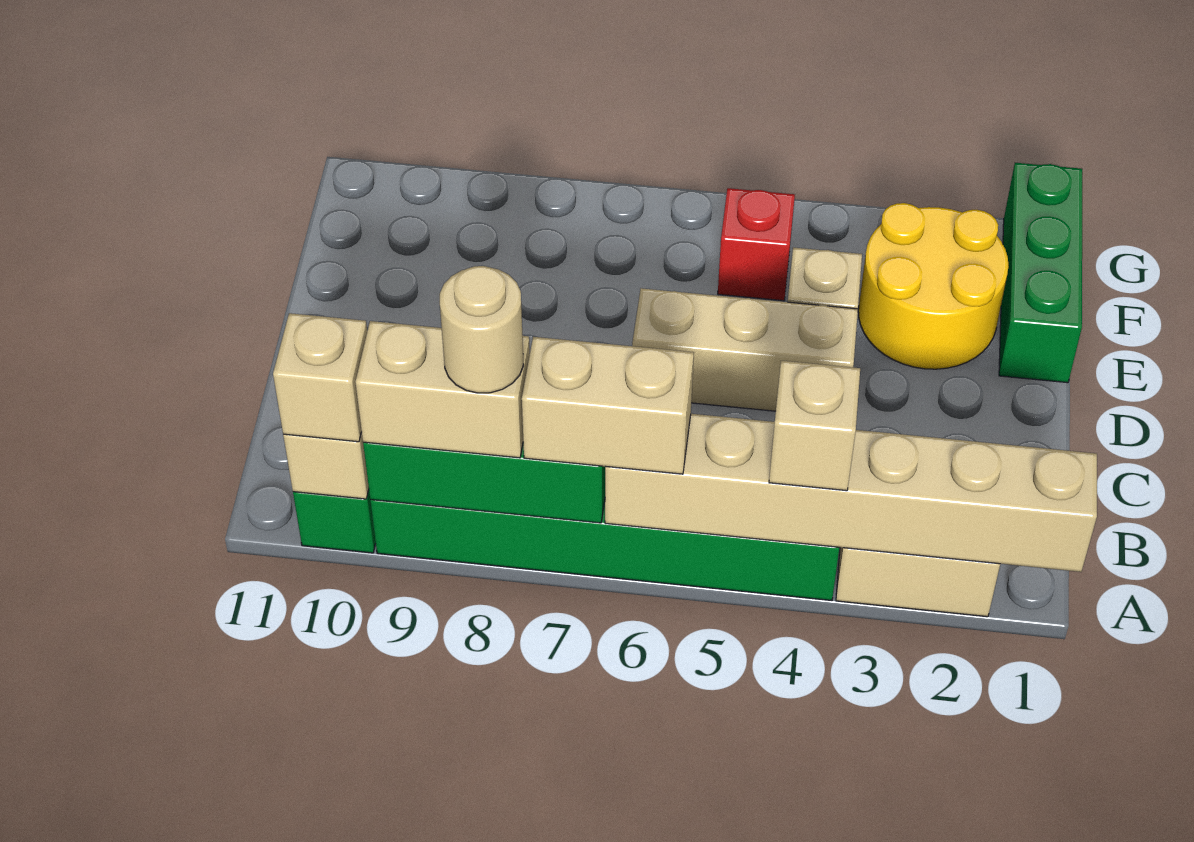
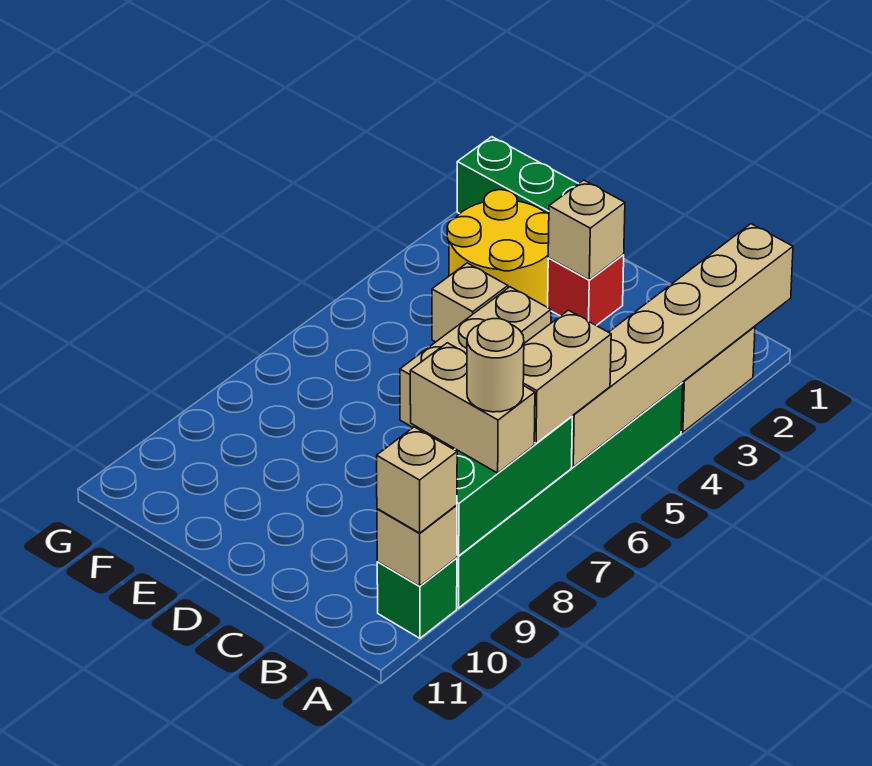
tan brick A4 level 3 -> tan brick D2 level 2
tan brick A8:A9 level 3 -> tan brick A8:B8 level 3
red brick F5 level 1 -> red brick D2 level 1

